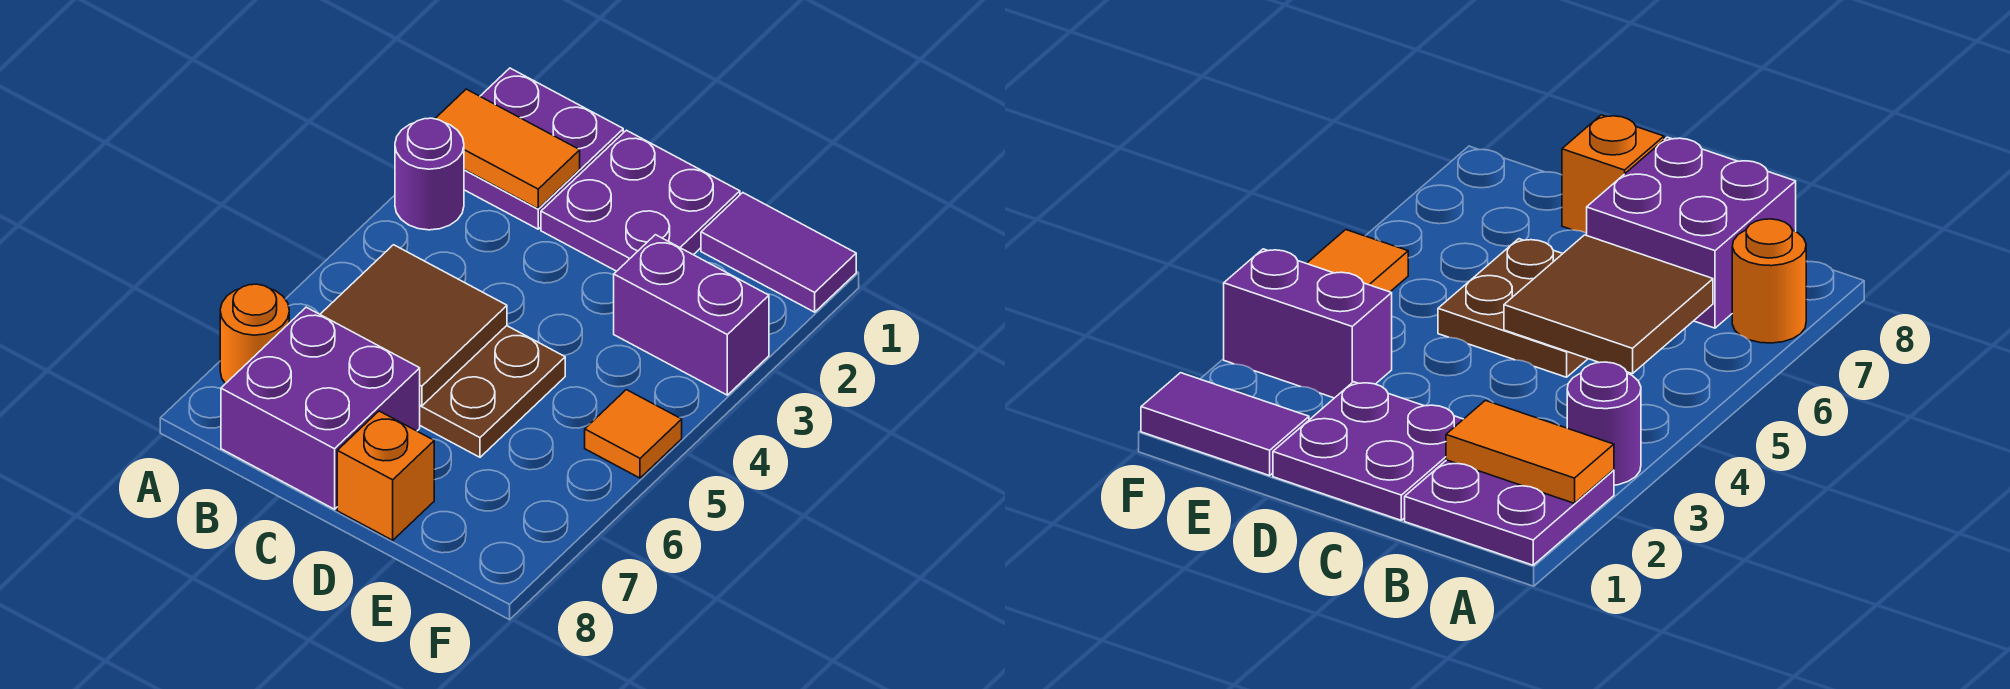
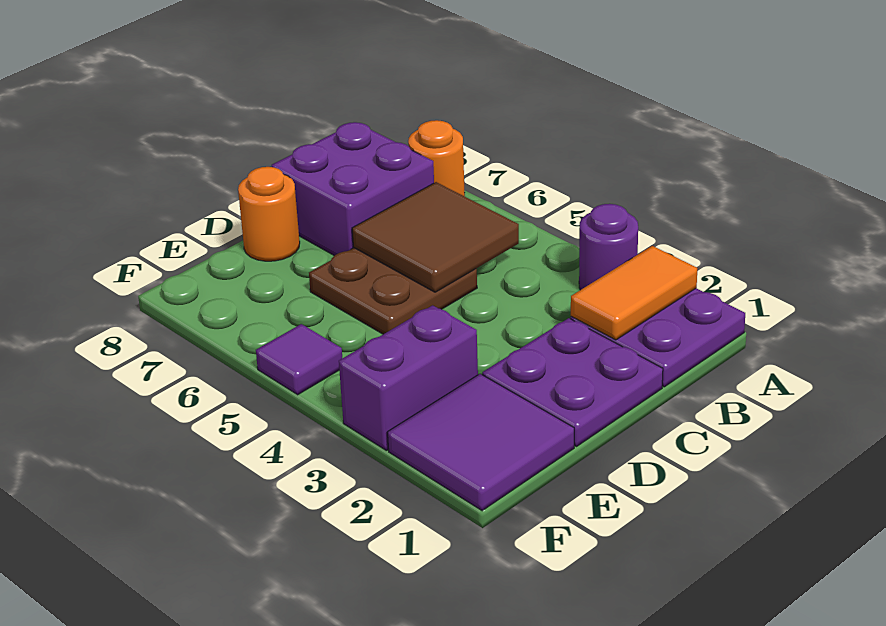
orange brick D8 level 1 -> orange round brick D8 level 1
purple tile E1:F1 level 1 -> purple tile E1:F2 level 1
orange tile F5 level 1 -> purple tile F5 level 1

